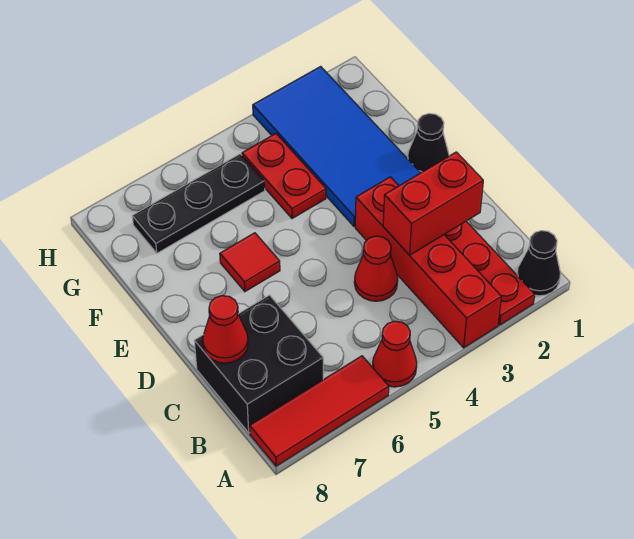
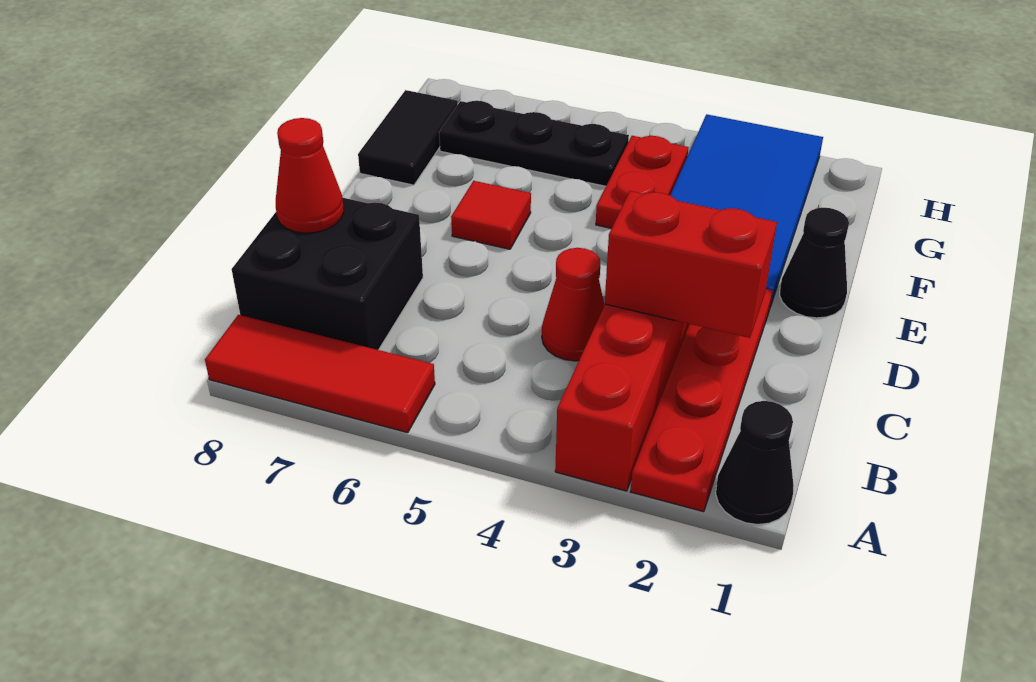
red cone A5 level 1 -> none
none -> black tile F8:G8 level 1

